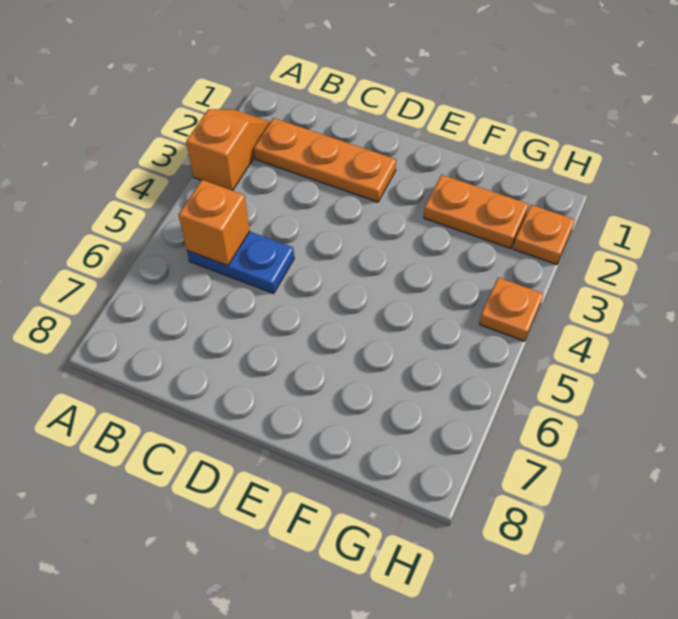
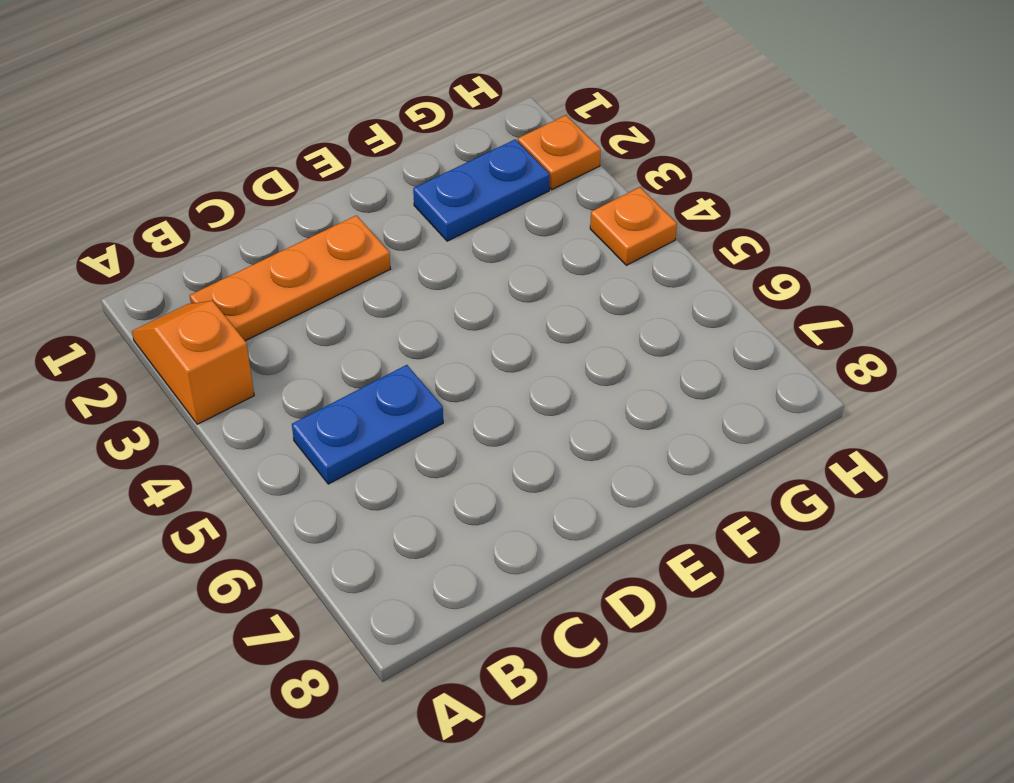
orange brick B5 level 2 -> none
orange plate F2:G2 level 1 -> blue plate F2:G2 level 1

